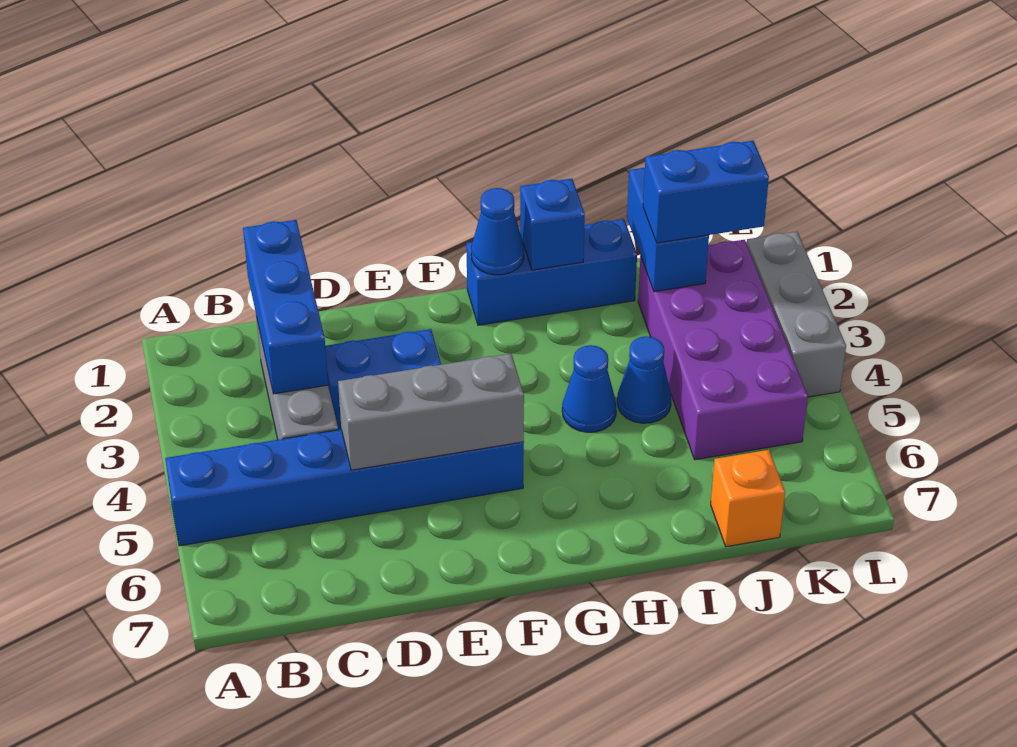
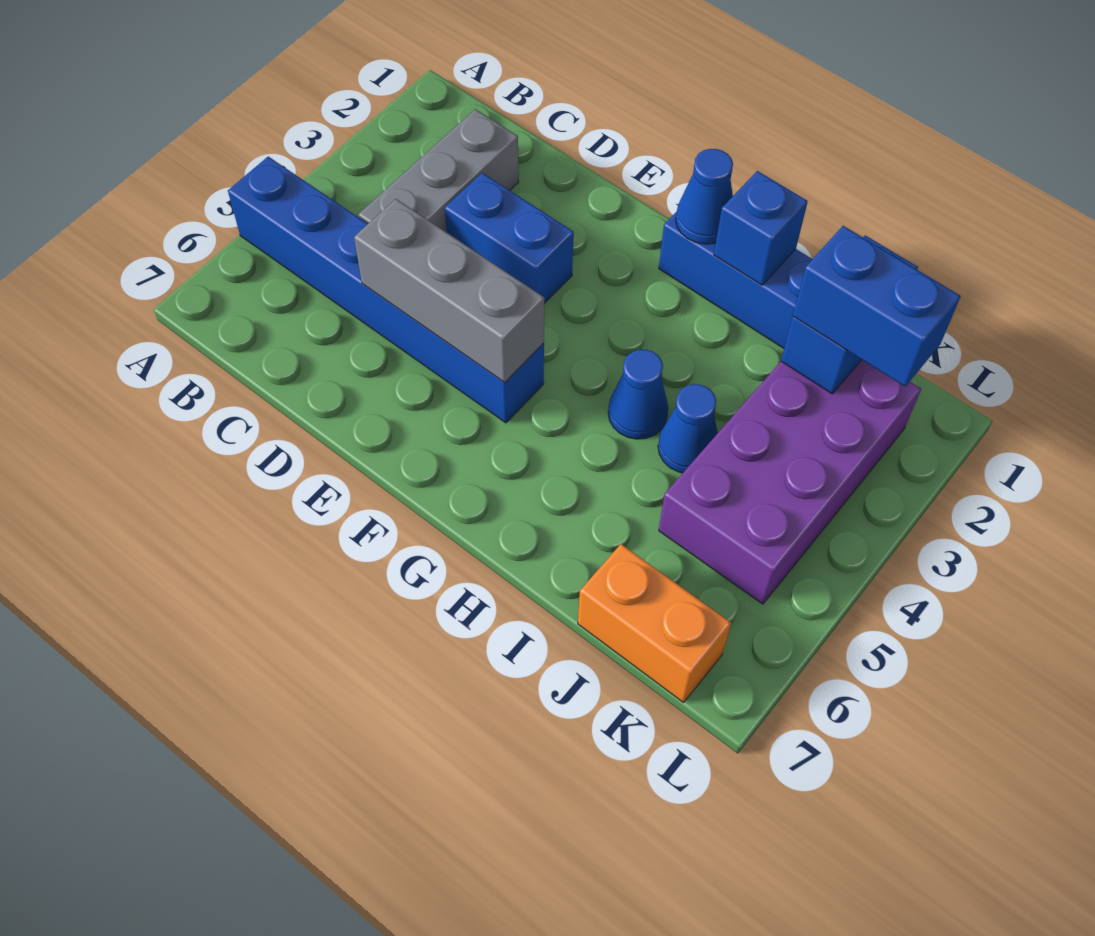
blue brick C1:C3 level 2 -> none
orange brick J7 level 1 -> orange brick J7:K7 level 1
grey brick L2:L4 level 1 -> none

